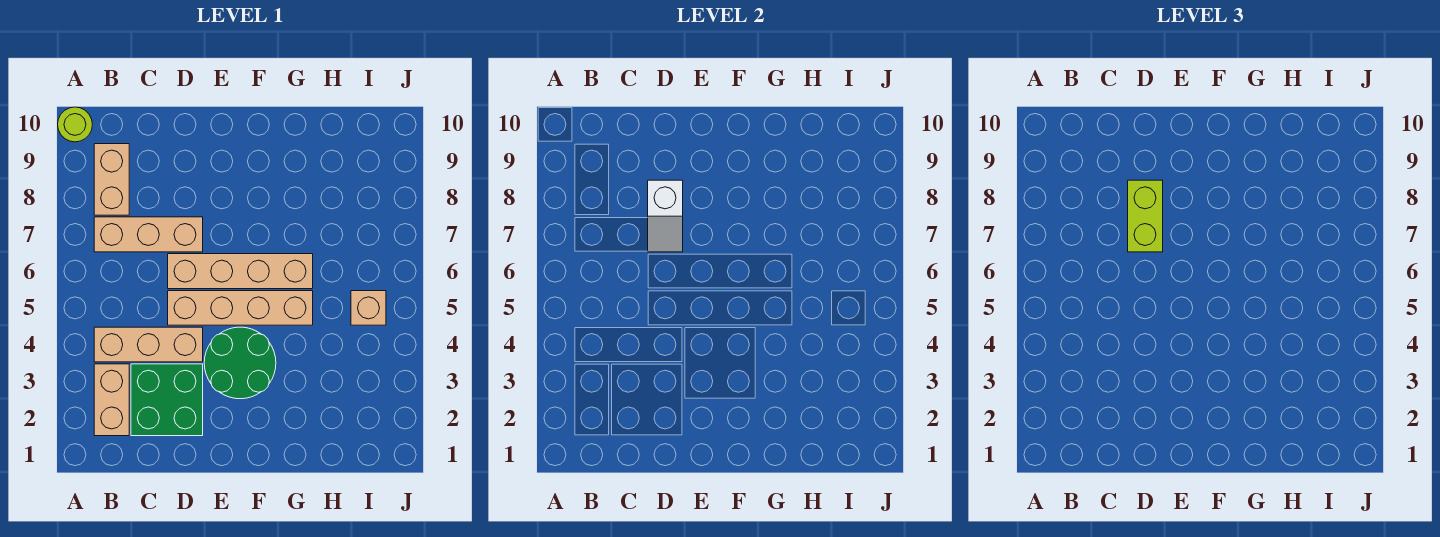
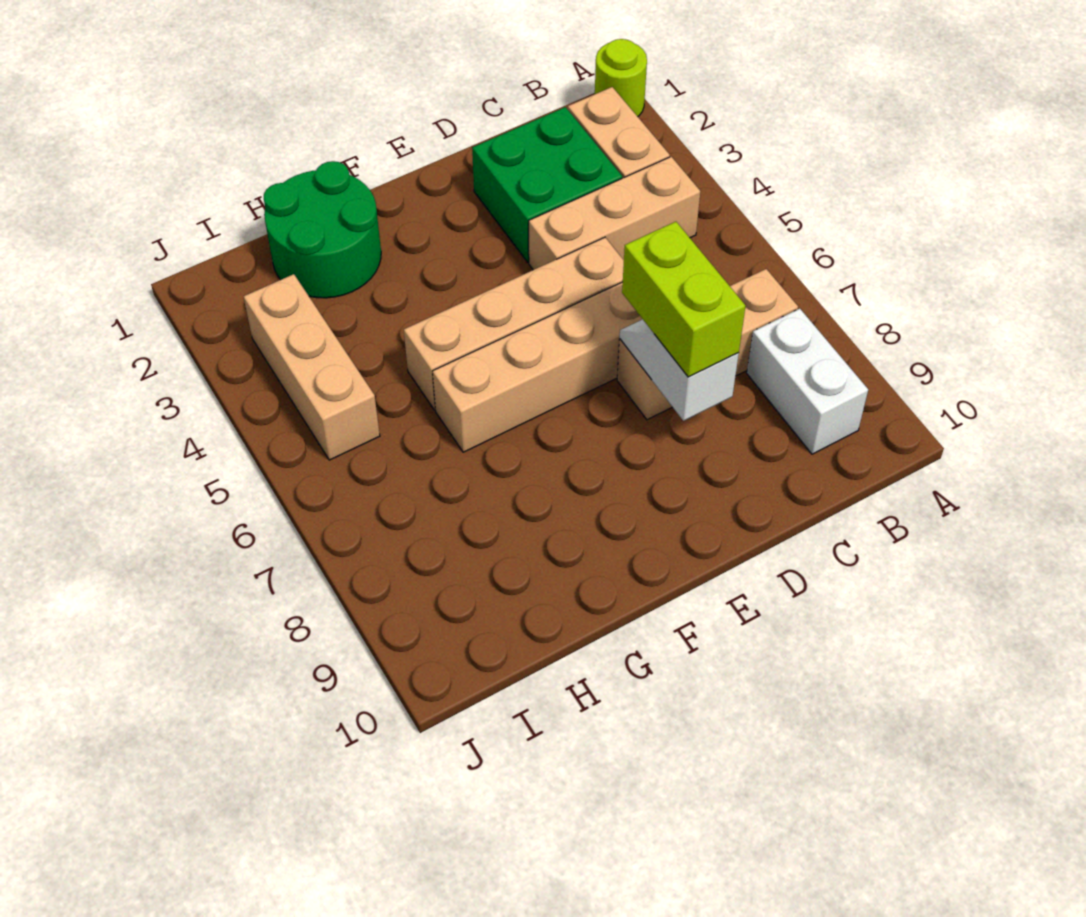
lime round brick A10 level 1 -> lime round brick A1 level 1
tan brick B8:B9 level 1 -> white brick B8:B9 level 1
green round brick E3:F4 level 1 -> green round brick G1:H2 level 1
tan brick I5 level 1 -> tan brick I3:I5 level 1

